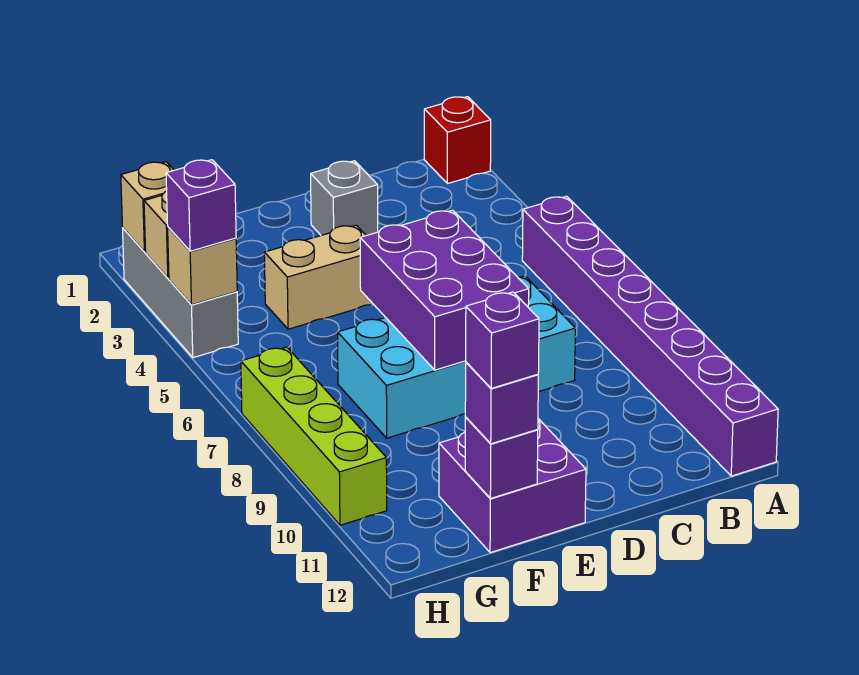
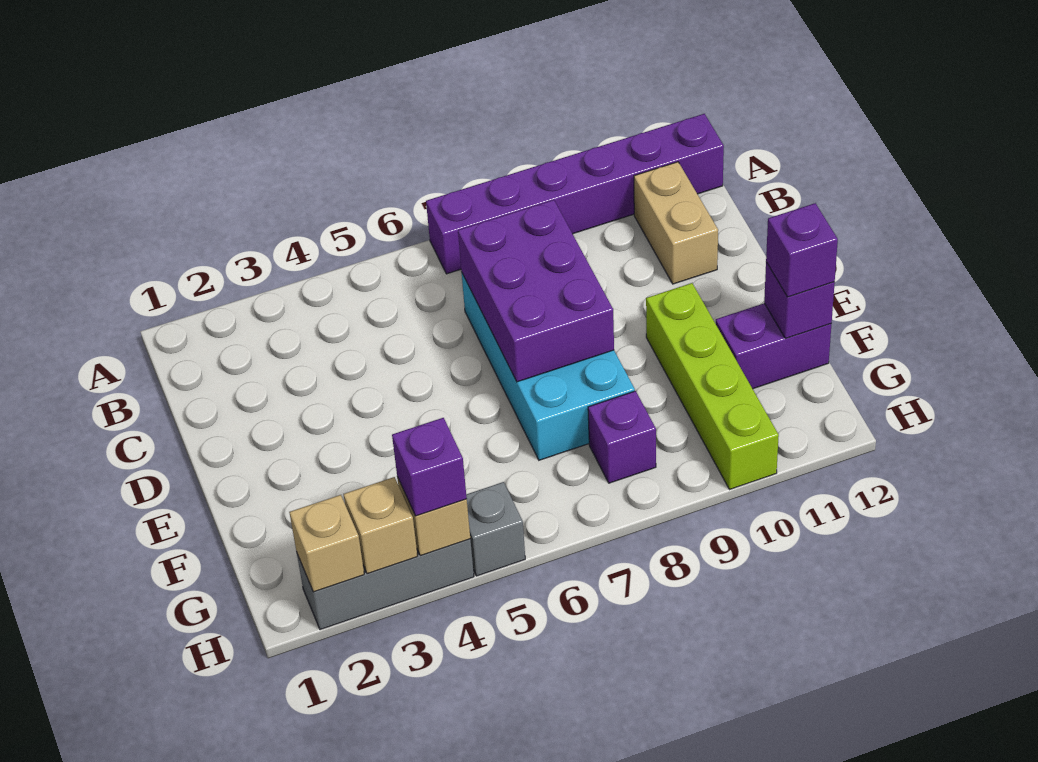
red brick A1 level 1 -> none
purple brick A5:A12 level 1 -> purple brick A7:A12 level 1
grey brick D2 level 1 -> grey brick H5 level 1
purple brick D6:E8 level 2 -> purple brick C7:E8 level 2
tan brick E4:F4 level 1 -> tan brick B11:C11 level 1
purple brick E11:F12 level 1 -> purple brick F11:F12 level 1
purple brick F12 level 4 -> purple brick G8 level 1
lime brick H7:H10 level 1 -> lime brick E10:H10 level 1

